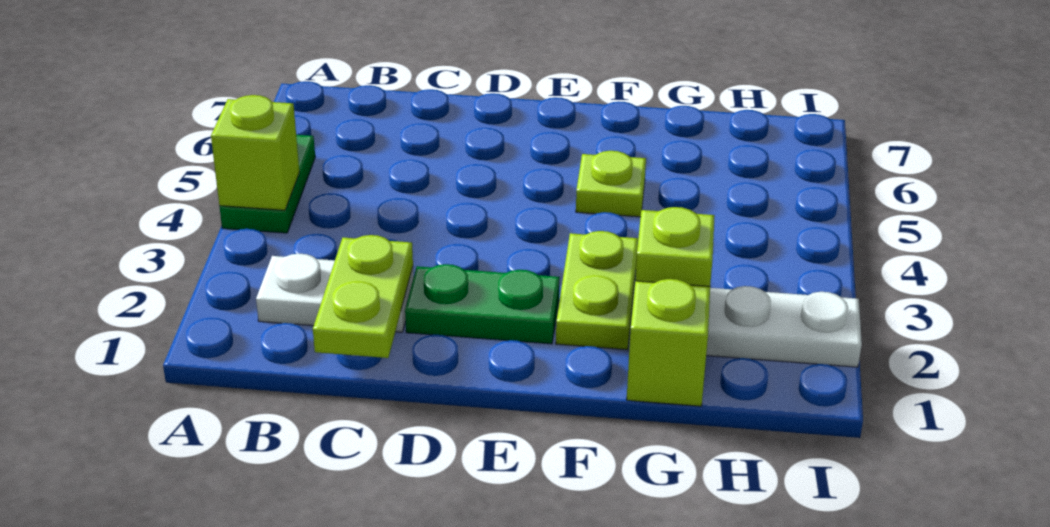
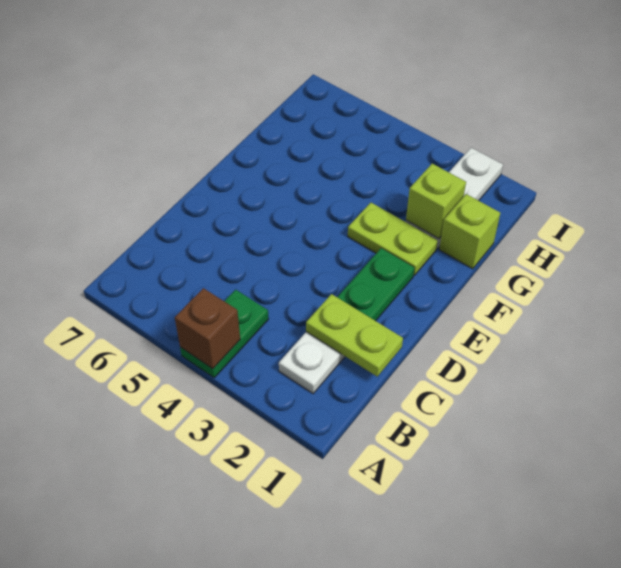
green plate A4:A5 level 1 -> green plate A4:B4 level 1
lime brick A4 level 2 -> brown brick A4 level 2
lime plate F5 level 1 -> none

